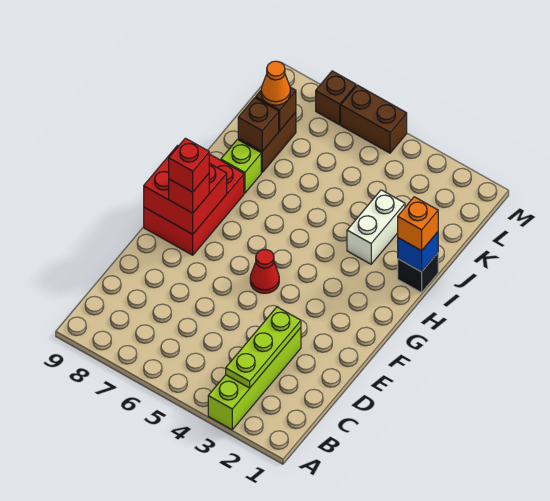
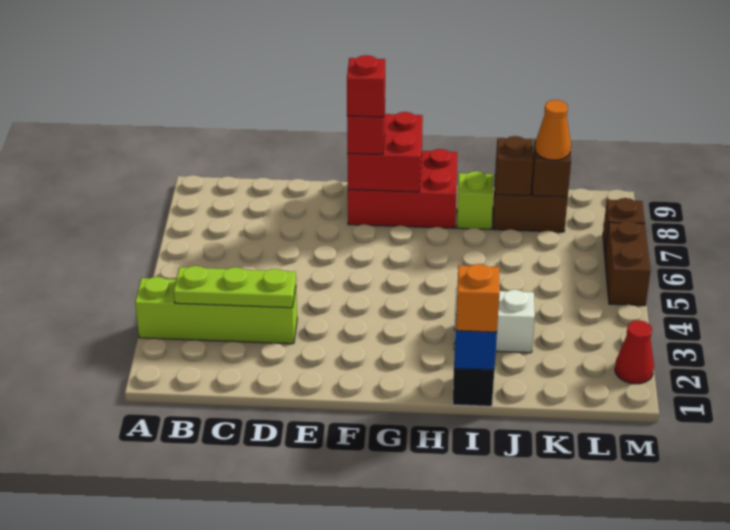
red cone F5 level 1 -> red cone M2 level 1

